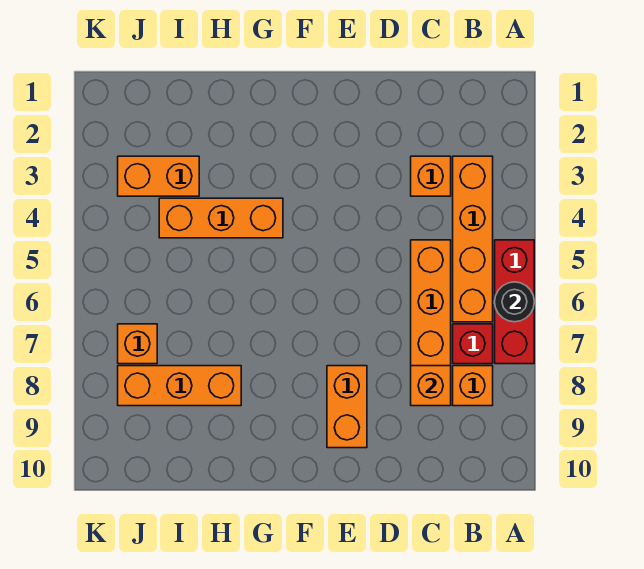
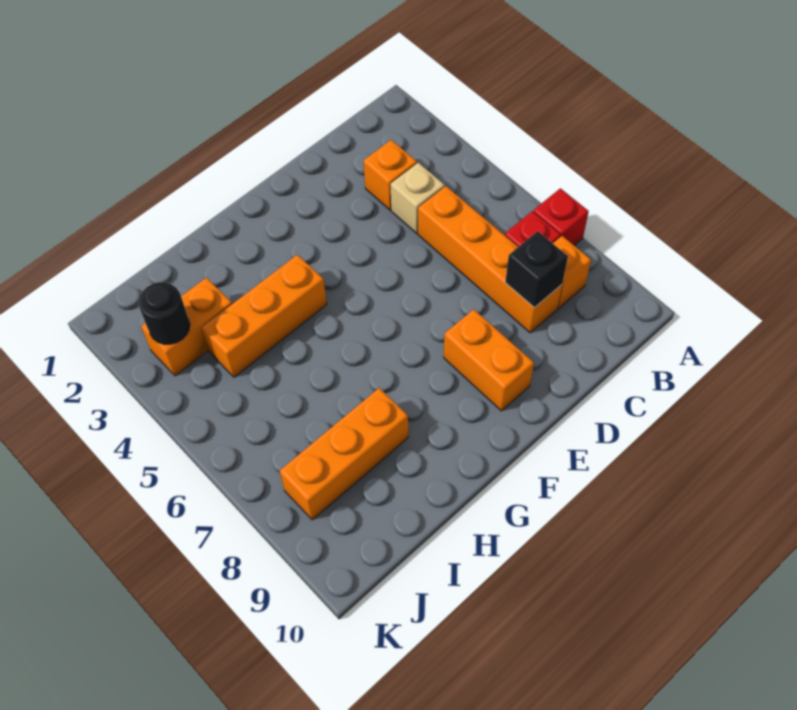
red brick A5:A7 level 1 -> red brick A7 level 1
black round brick A6 level 2 -> black round brick J3 level 2
orange brick B3:B6 level 1 -> none
none -> tan brick C4 level 1
orange brick C8 level 2 -> black brick C8 level 2
orange brick J7 level 1 -> none

